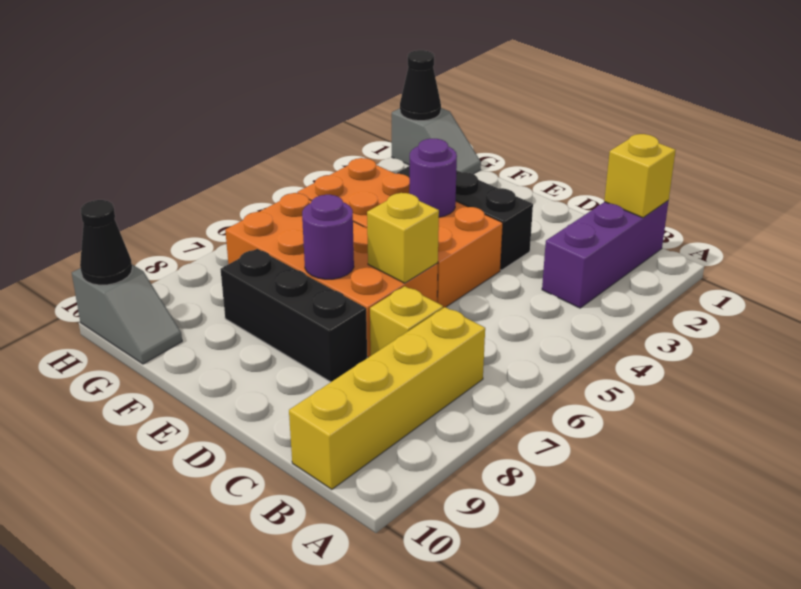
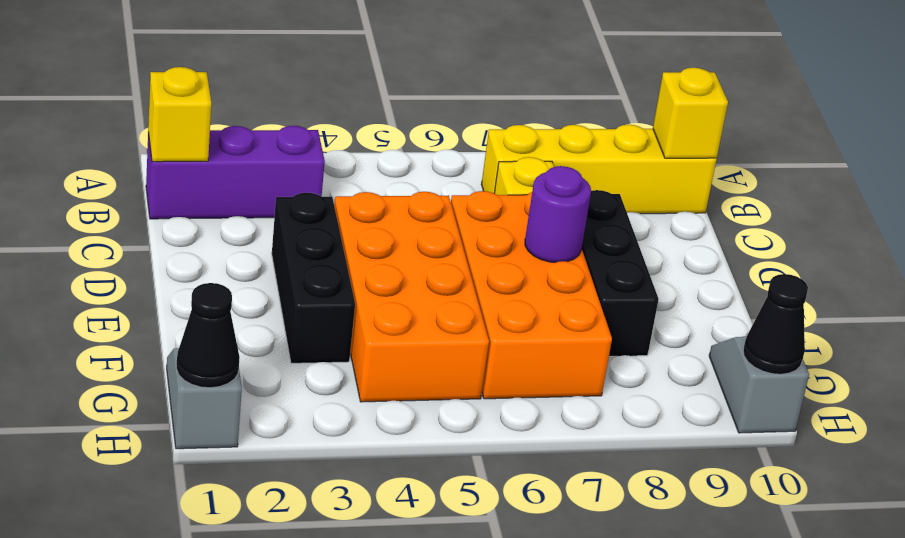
yellow brick D6 level 2 -> yellow brick B10 level 2
purple round brick E4 level 2 -> none

